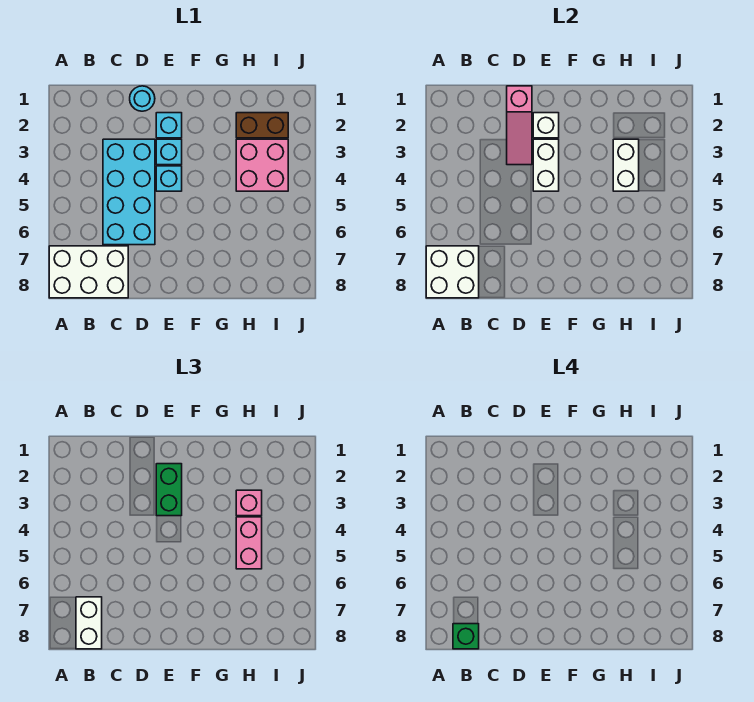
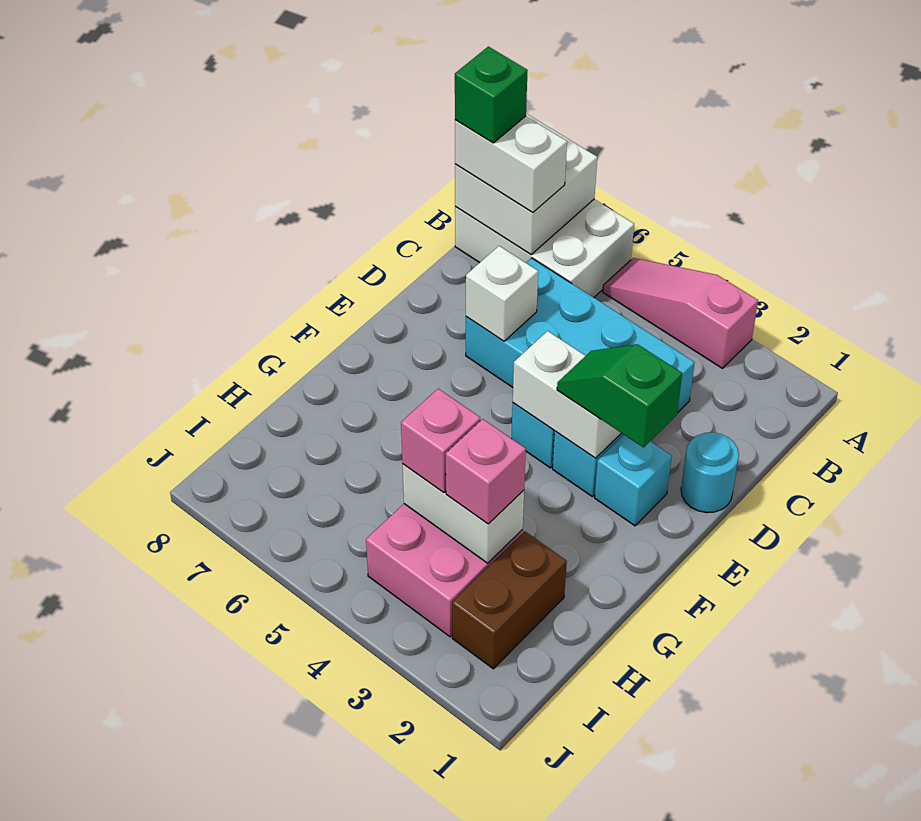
white brick A7:C8 level 1 -> white brick A6:B8 level 1
pink slope D1:D3 level 2 top 1 -> pink slope A3:A5 level 1 top 3
white brick E2 level 2 -> white brick D6 level 2
green brick E2:E3 level 3 -> green slope E2:E3 level 3 top 2
pink brick H4:H5 level 3 -> pink brick H4 level 3

